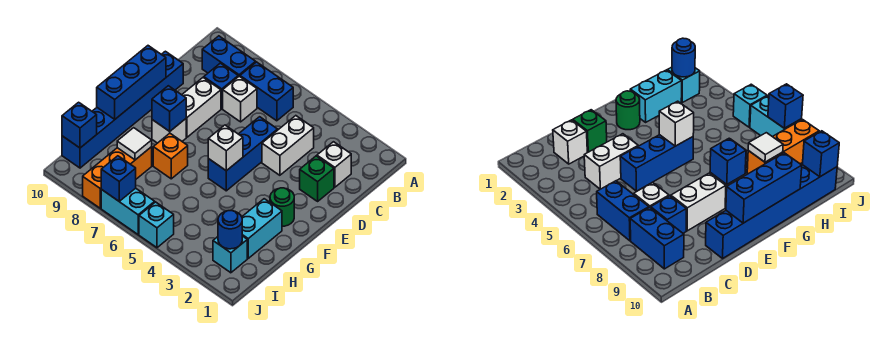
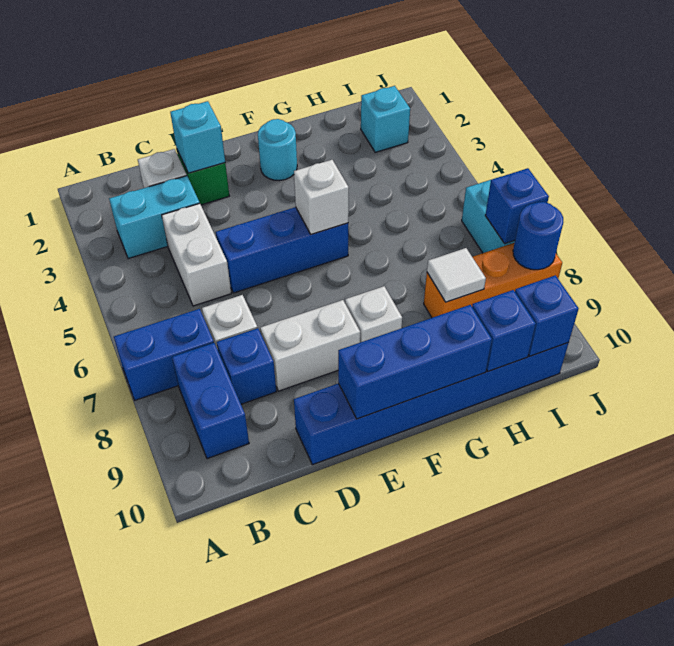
blue brick B6:B7 level 1 -> blue brick A7:B7 level 1
white brick C4:D4 level 1 -> white brick C4:C5 level 1
green round brick F2 level 1 -> cyan round brick F2 level 1
blue brick F8 level 2 -> blue brick H10 level 2
cyan brick G2:H2 level 1 -> cyan brick B3:C3 level 1
orange brick G7 level 1 -> none
blue round brick I2 level 2 -> blue round brick J8 level 2
cyan brick J5 level 1 -> cyan brick D2 level 2

